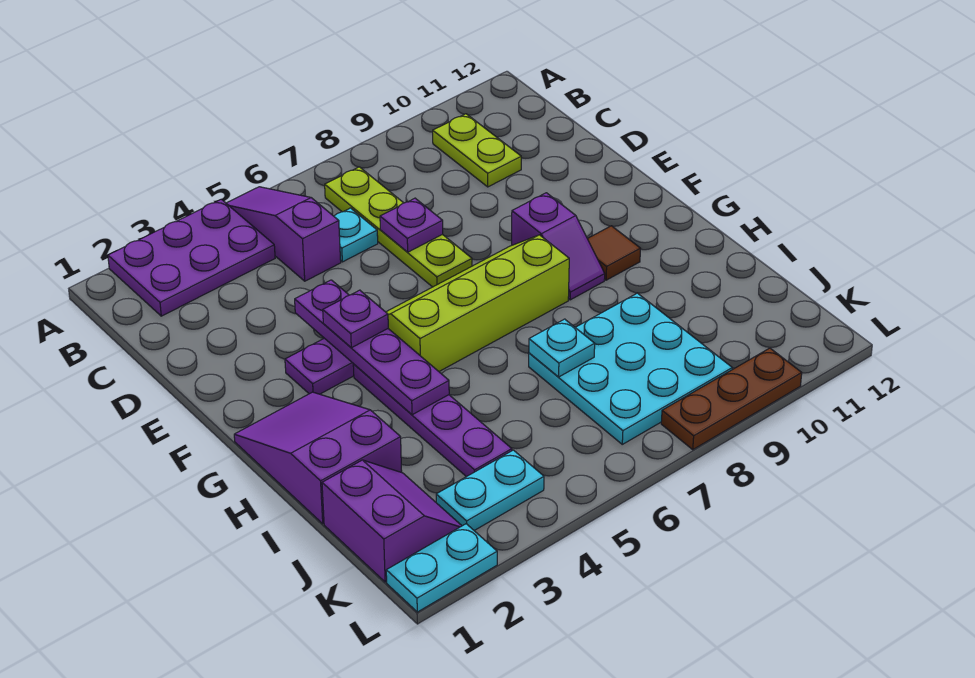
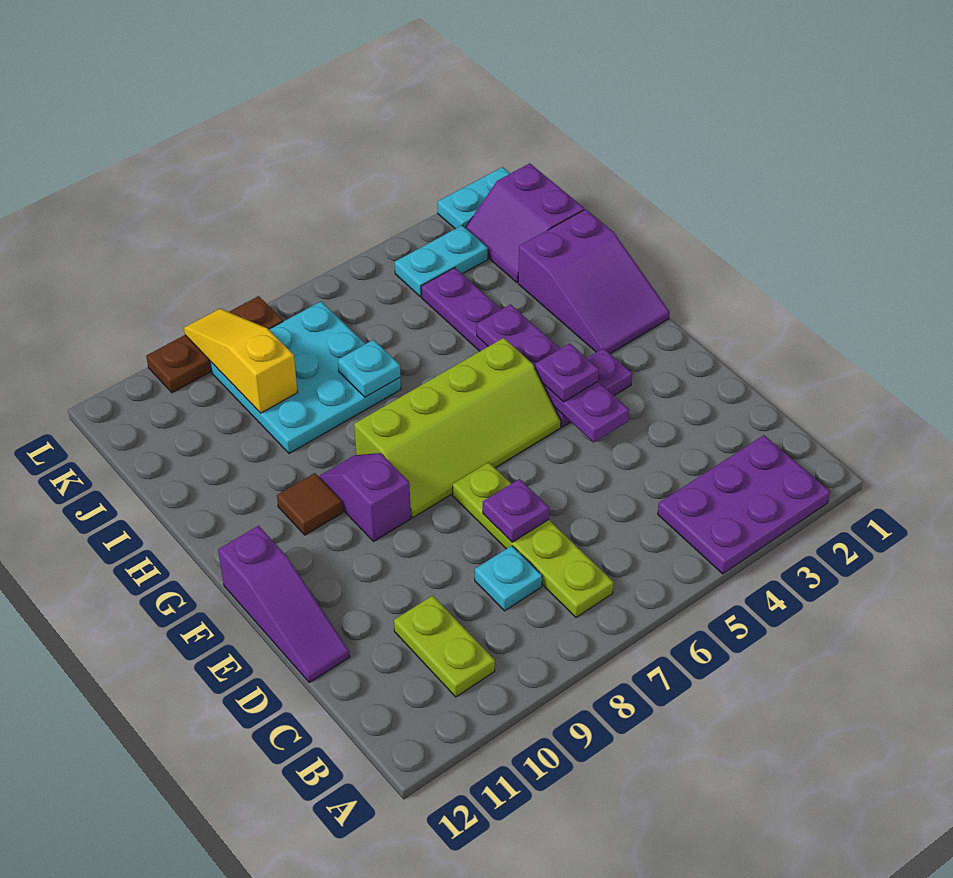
purple slope A5:C5 level 1 top C -> purple slope D12:F12 level 1 top F
cyan plate C6 level 1 -> cyan plate C8 level 1
none -> yellow slope J9:L9 level 2 top J

